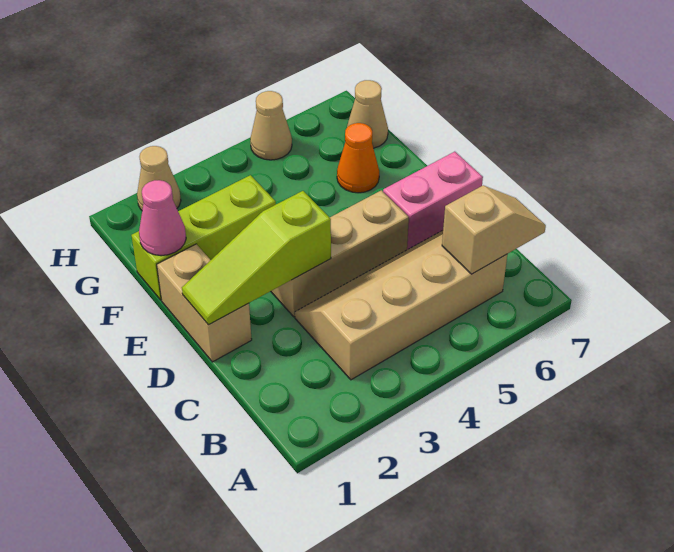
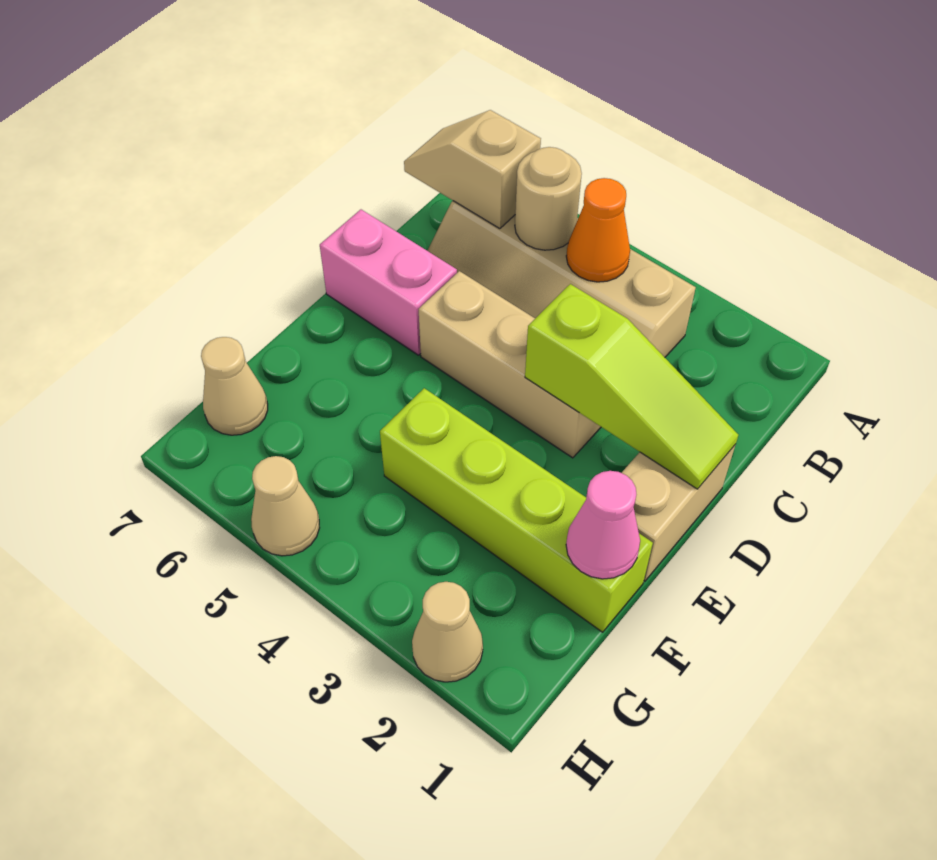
none -> tan round brick B5 level 2
lime brick F1:F3 level 1 -> lime brick F1:F4 level 1
orange cone F6 level 1 -> orange cone B4 level 2

